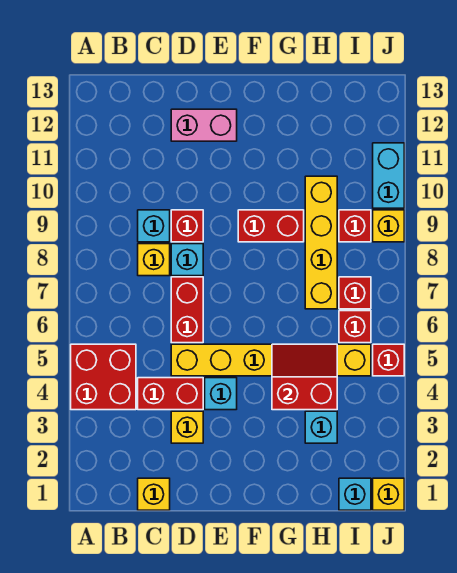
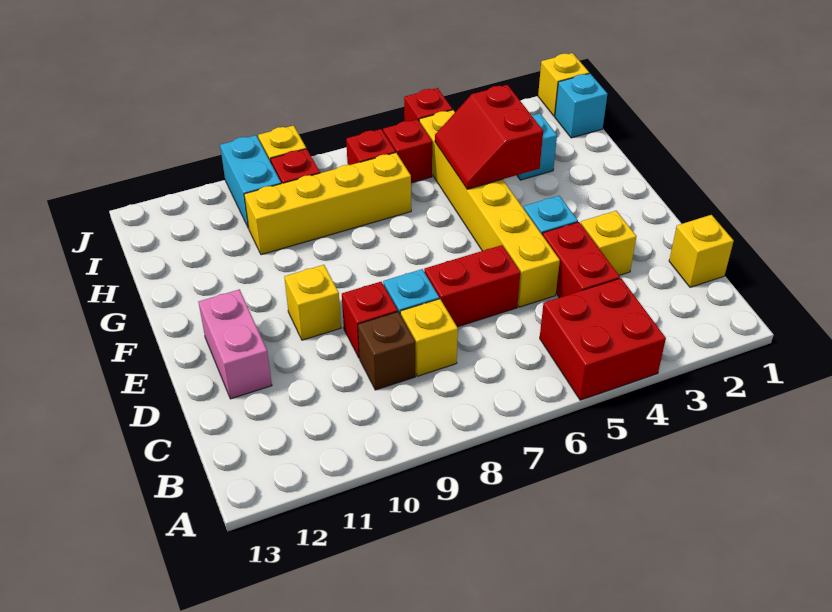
cyan brick C9 level 1 -> brown brick C9 level 1
none -> yellow brick E10 level 1
red brick F9:G9 level 1 -> none
cyan brick J10:J11 level 1 -> cyan brick I10:J10 level 1

